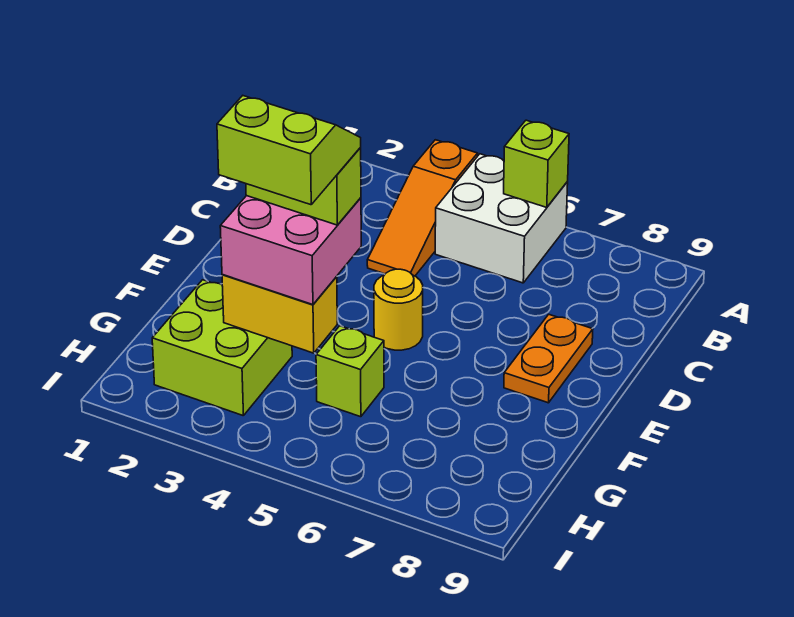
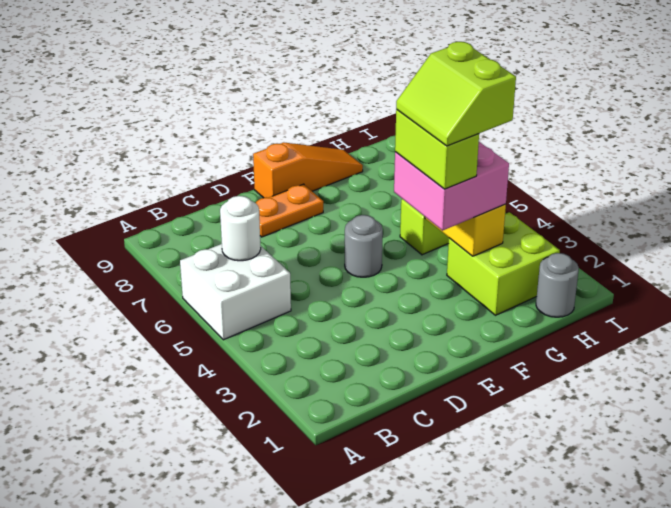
orange slope A4:C4 level 1 top A -> orange slope E9:G9 level 1 top E
lime brick A6 level 2 -> none
none -> white round brick B6 level 2
yellow round brick E5 level 1 -> grey round brick E5 level 1
none -> grey round brick H1 level 1

